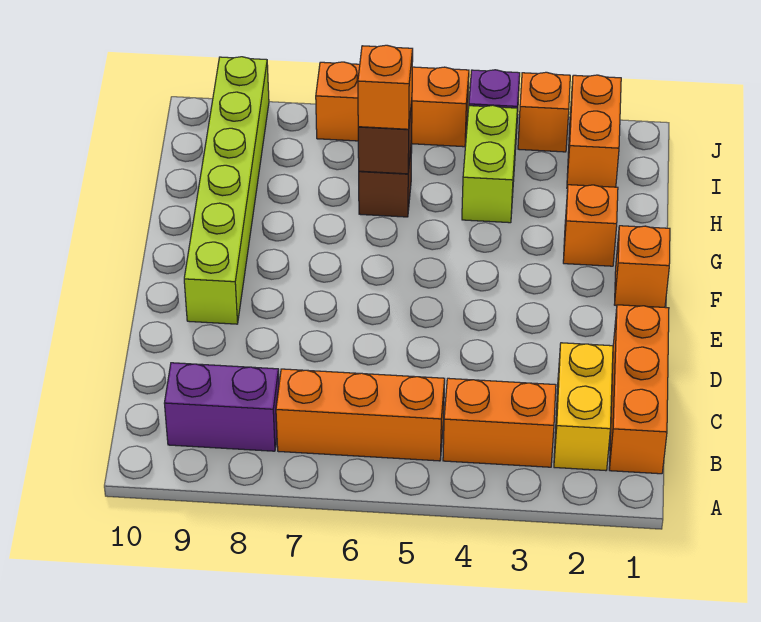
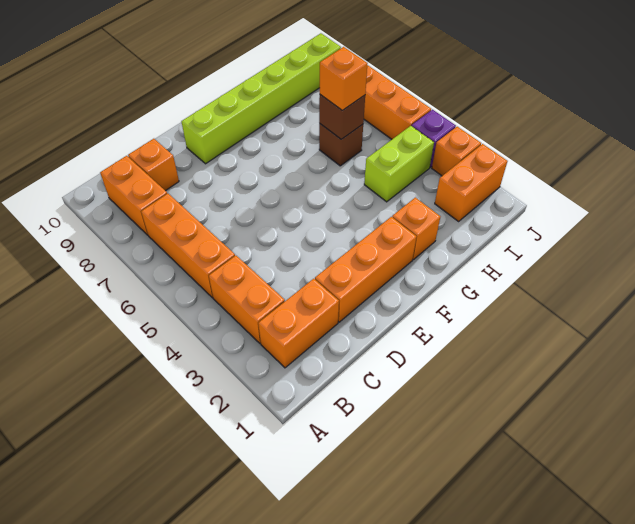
orange brick B1:D1 level 1 -> orange brick D2:F2 level 1
yellow brick B2:C2 level 1 -> orange brick B2:C2 level 1
purple brick B8:B9 level 1 -> orange brick B8:B9 level 1
orange brick F1 level 1 -> orange brick C9 level 1

